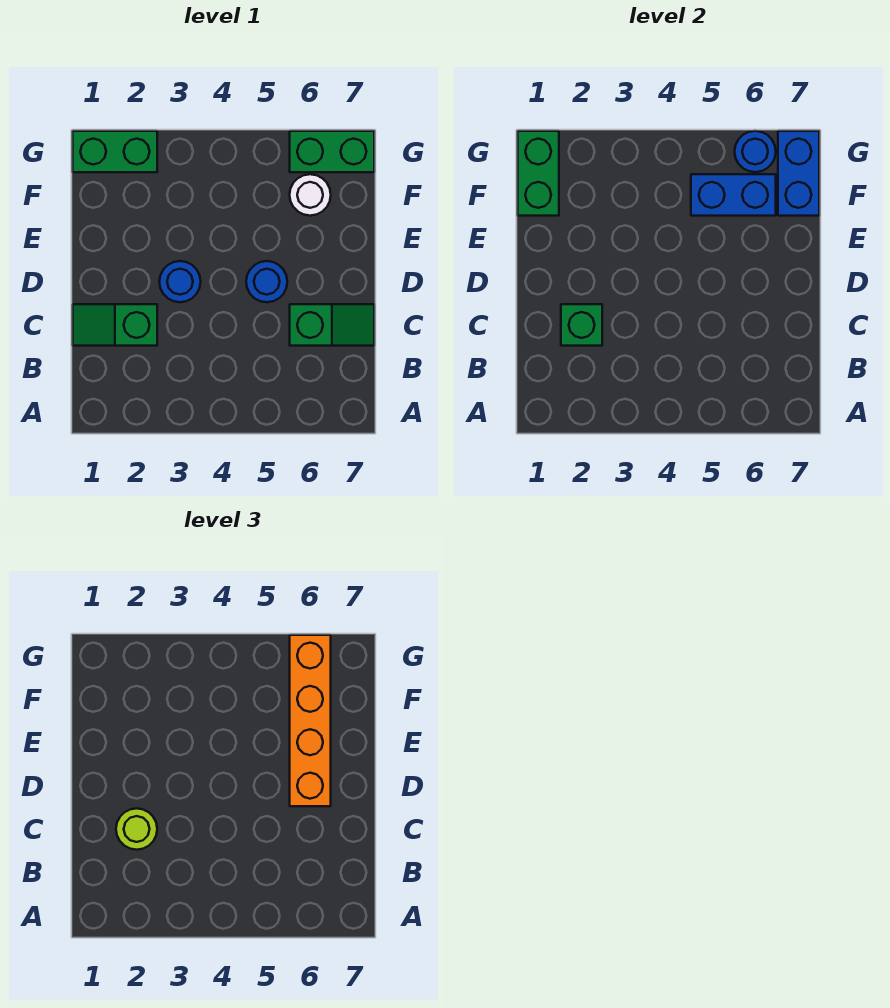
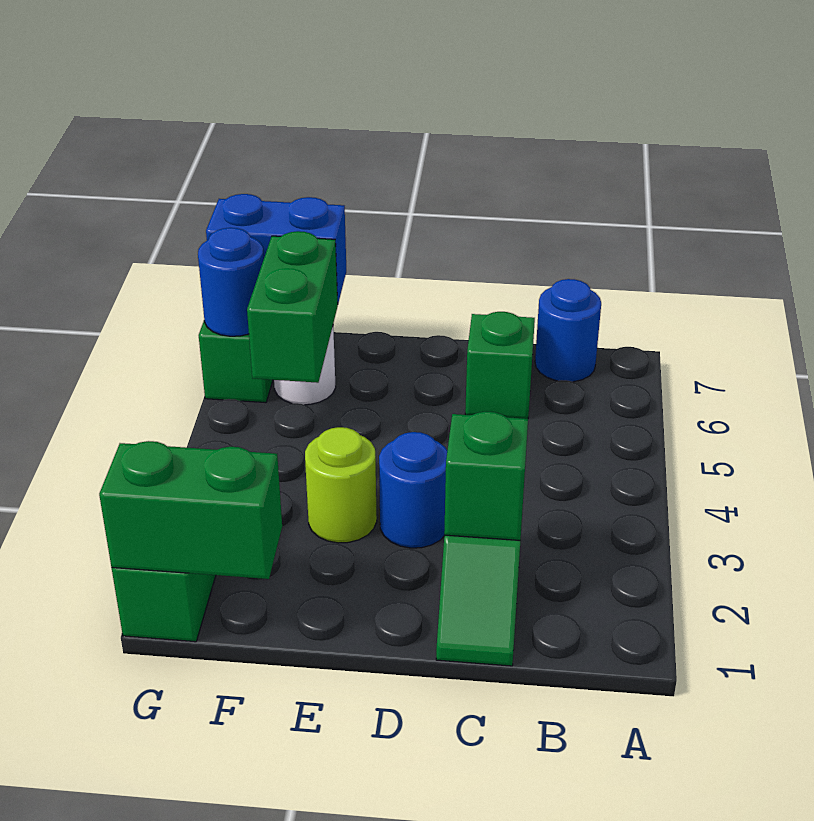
lime round brick C2 level 3 -> lime round brick E3 level 1
blue round brick D5 level 1 -> blue round brick B7 level 1
orange brick D6:G6 level 3 -> none
blue brick F5:F6 level 2 -> green brick F5:F6 level 2

